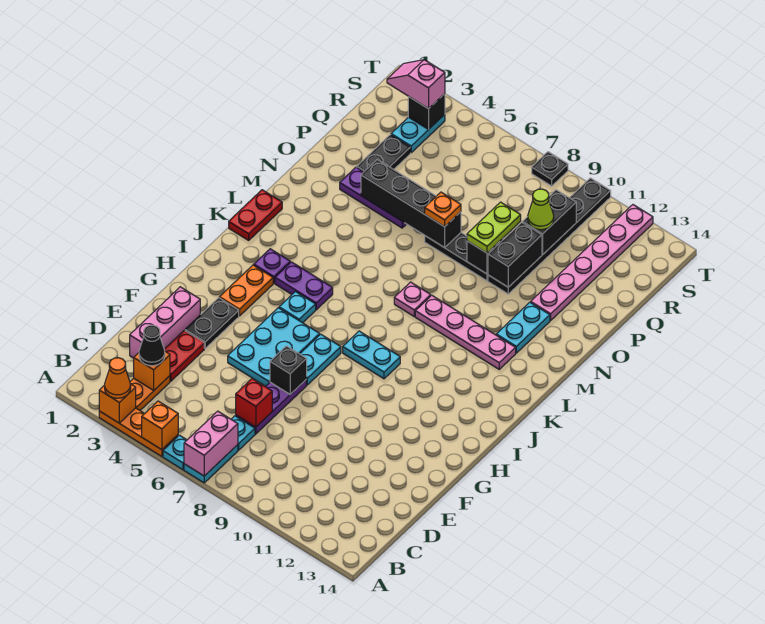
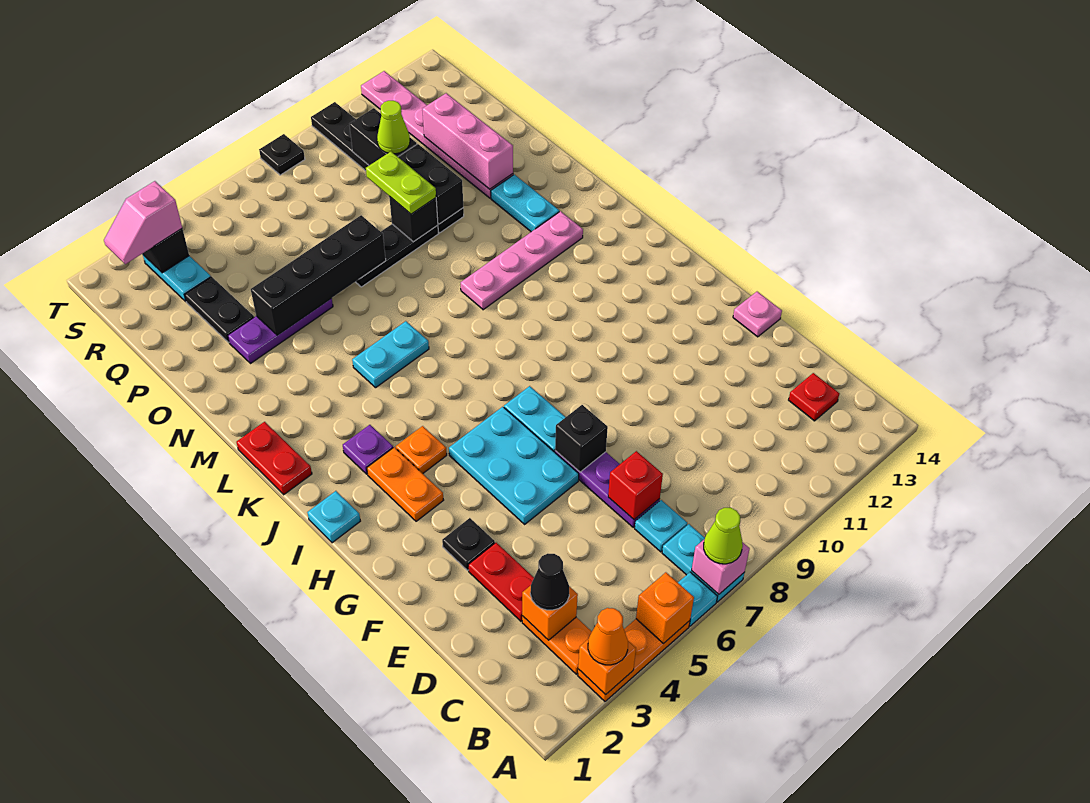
pink brick A7:B7 level 2 -> pink brick A7 level 2
none -> lime cone A7 level 3
none -> red plate C13 level 1
pink brick D2:F2 level 1 -> pink brick O12:Q12 level 2
black plate F3:G3 level 1 -> black plate F3 level 1
cyan plate I5 level 1 -> cyan plate I1 level 1
cyan plate I8:I9 level 1 -> cyan plate L5:L6 level 1
purple plate J4:J5 level 1 -> none
pink plate L8 level 1 -> pink plate F14 level 1
orange plate O7 level 3 -> orange plate I4 level 1

